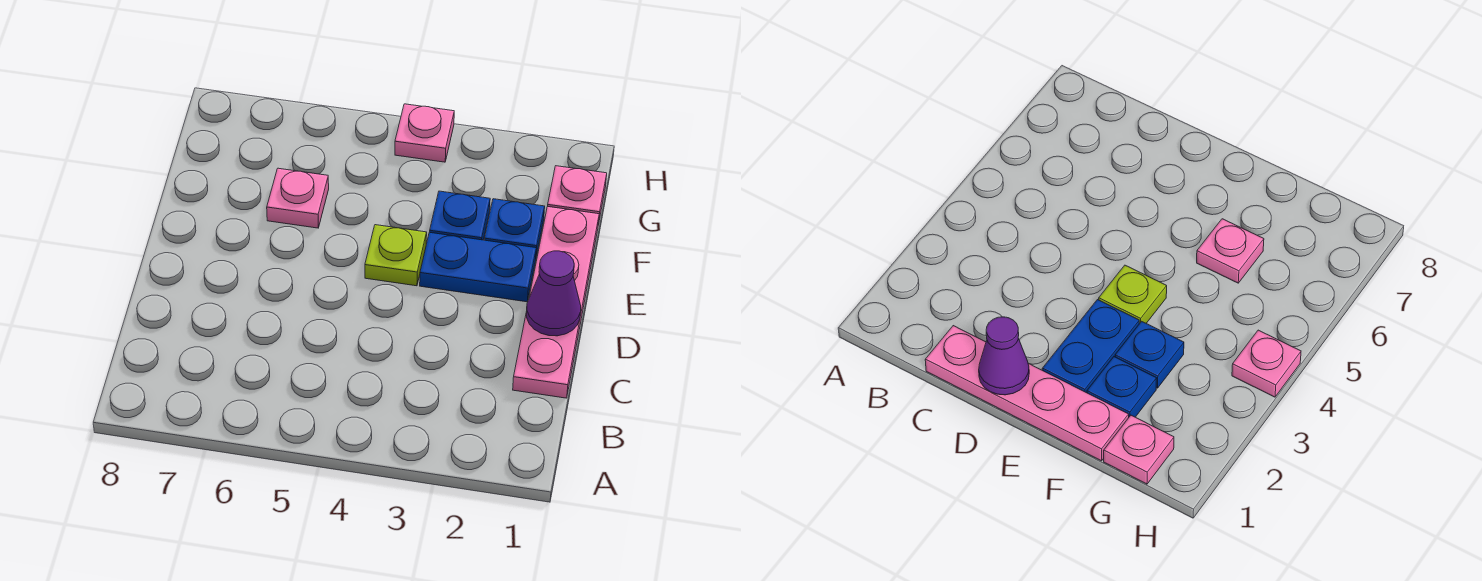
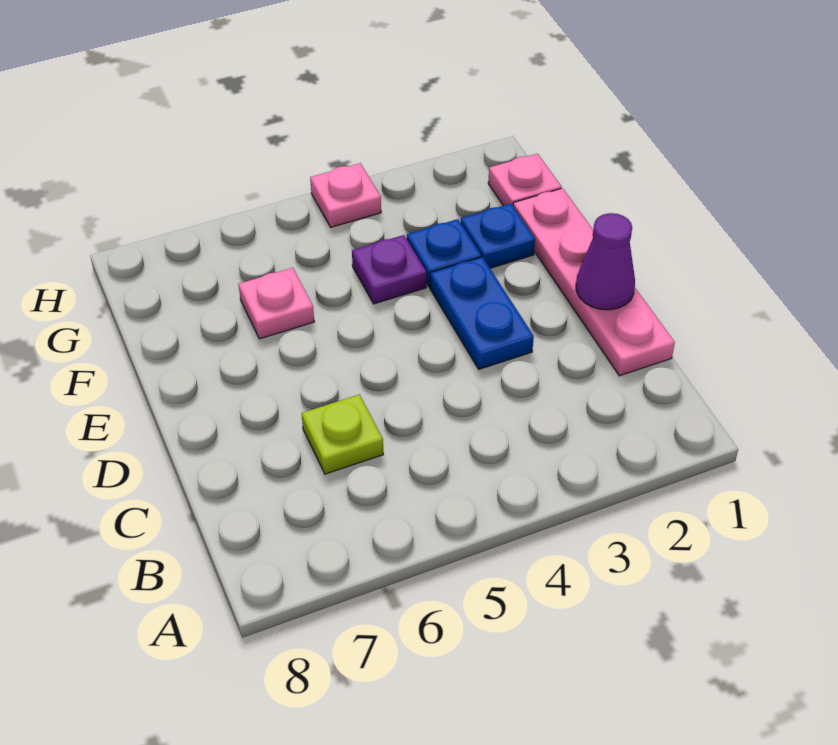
blue plate E2:E3 level 1 -> blue plate D3:E3 level 1
lime plate E4 level 1 -> lime plate C6 level 1
none -> purple plate F4 level 1

